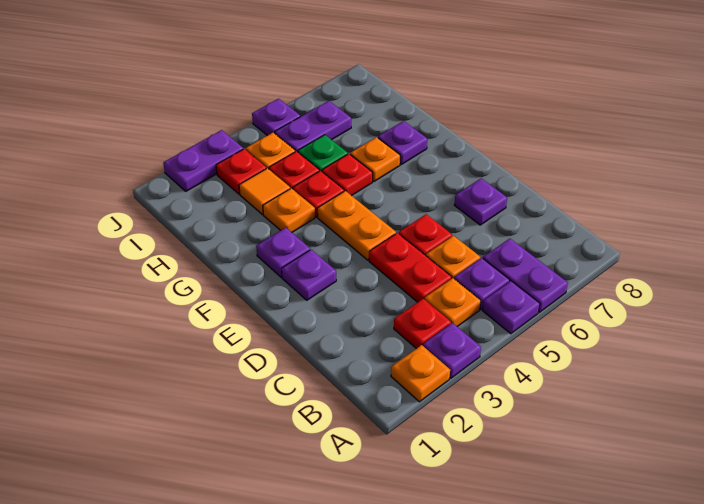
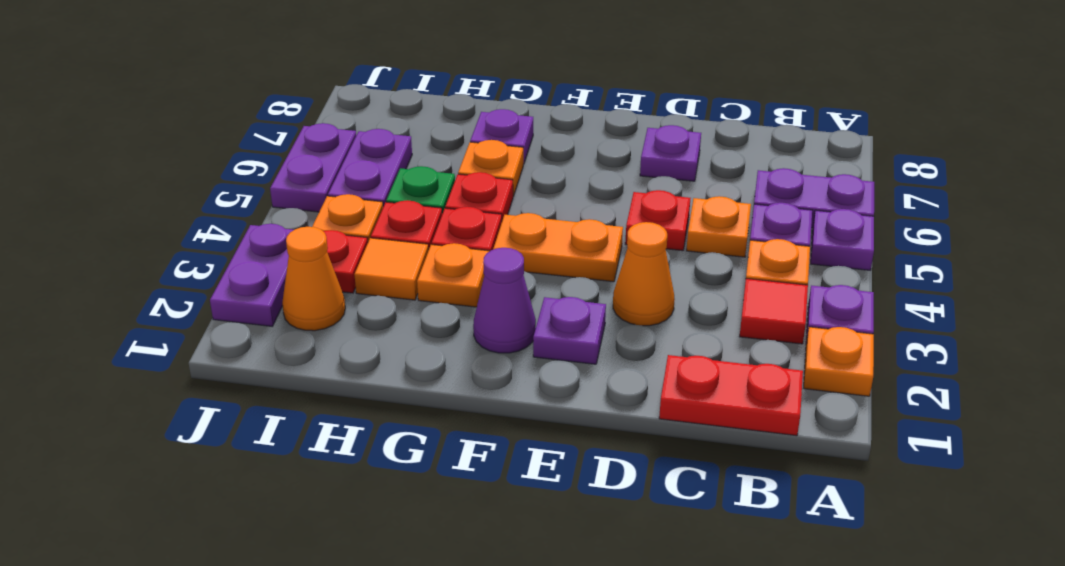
red plate B3 level 1 -> red tile B3 level 1
red plate C4:D4 level 1 -> red plate B1:C1 level 1
none -> orange cone D3 level 1
purple plate F2 level 1 -> purple cone F2 level 1
none -> orange cone I2 level 1
purple plate J5 level 1 -> purple plate J5:J6 level 1

